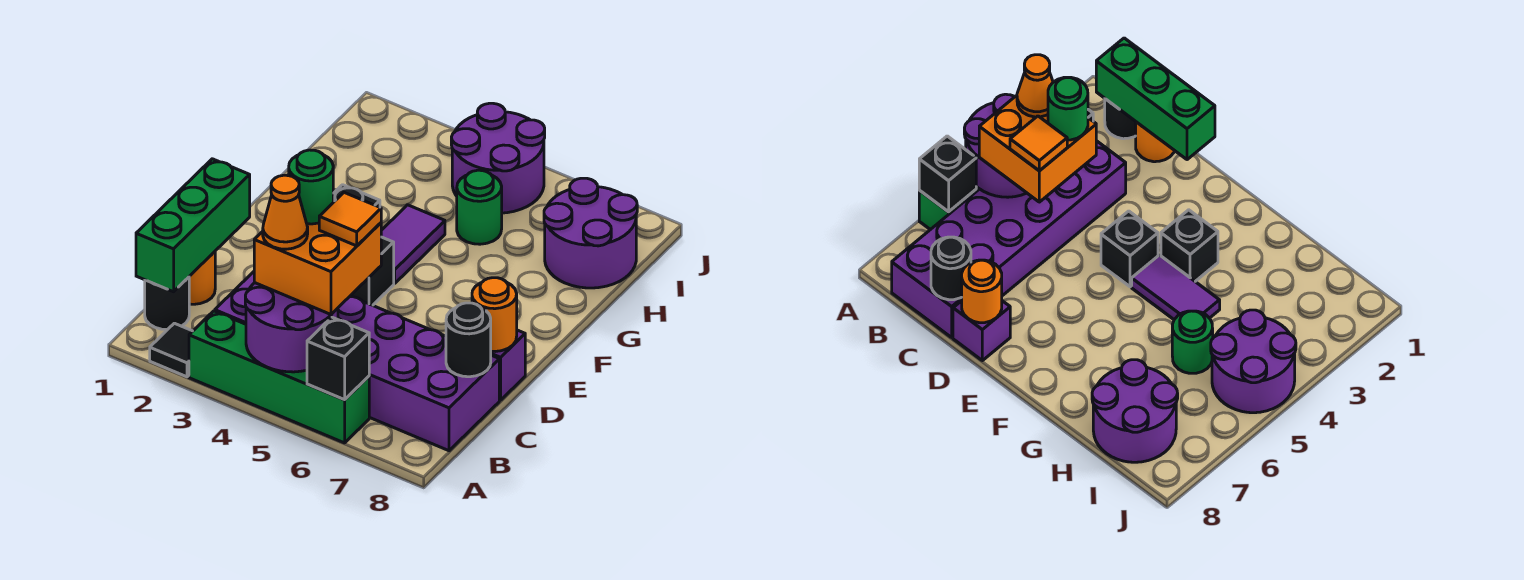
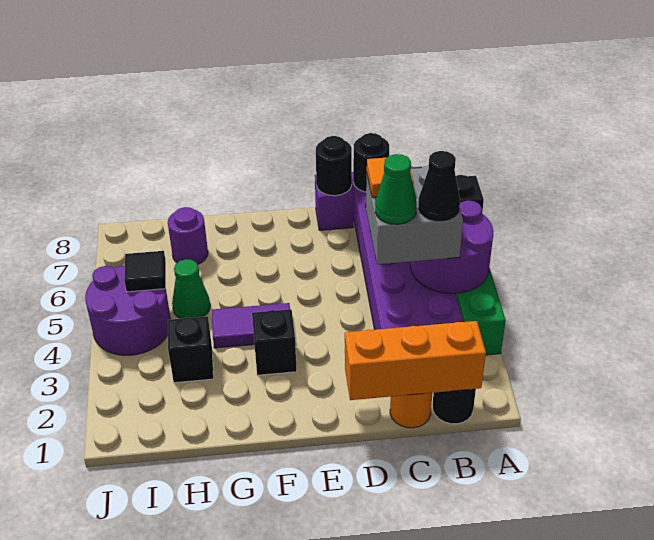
black tile A2 level 1 -> black tile I5 level 2
green brick B1:D1 level 2 -> orange brick B1:D1 level 2
orange brick B4:C5 level 3 -> grey brick B4:C5 level 3
orange cone B4 level 4 -> black cone B4 level 4
green round brick C4 level 4 -> green cone C4 level 4
orange round brick D8 level 2 -> black round brick D8 level 2
black brick E4 level 1 -> black brick H3 level 1
green round brick H5 level 1 -> green cone H5 level 1
purple round brick H7:I8 level 1 -> purple round brick H7 level 1

